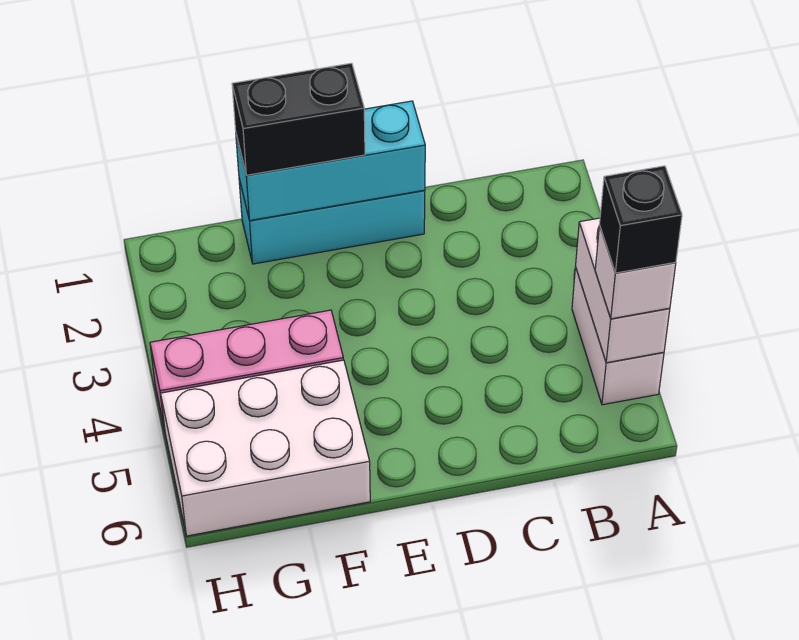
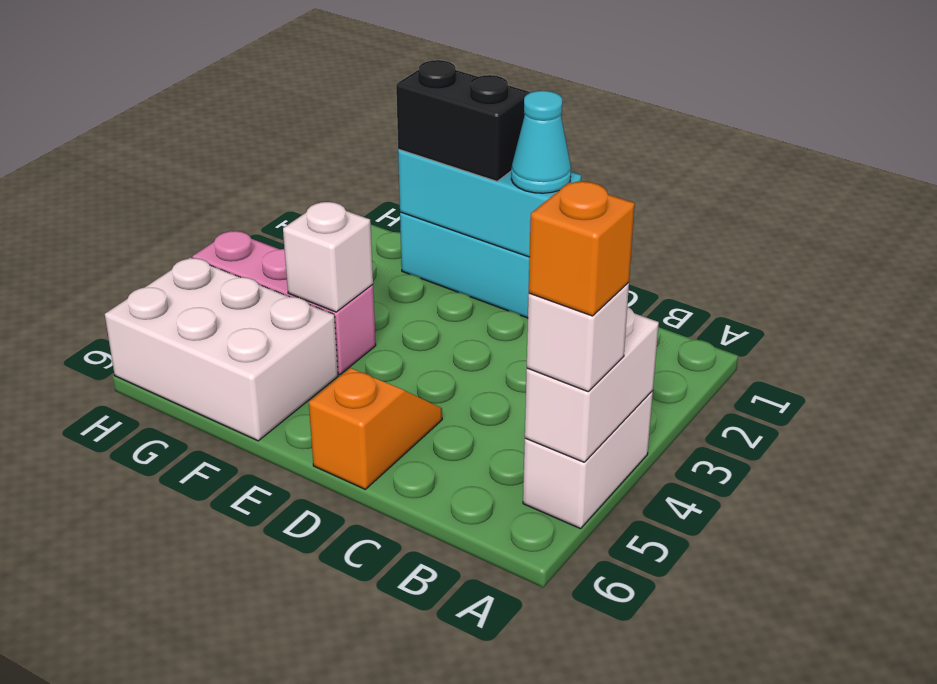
black brick A5 level 4 -> orange brick A5 level 4
none -> cyan cone D1 level 3
none -> orange slope D5:D6 level 1 top 6
none -> white brick F4 level 2

